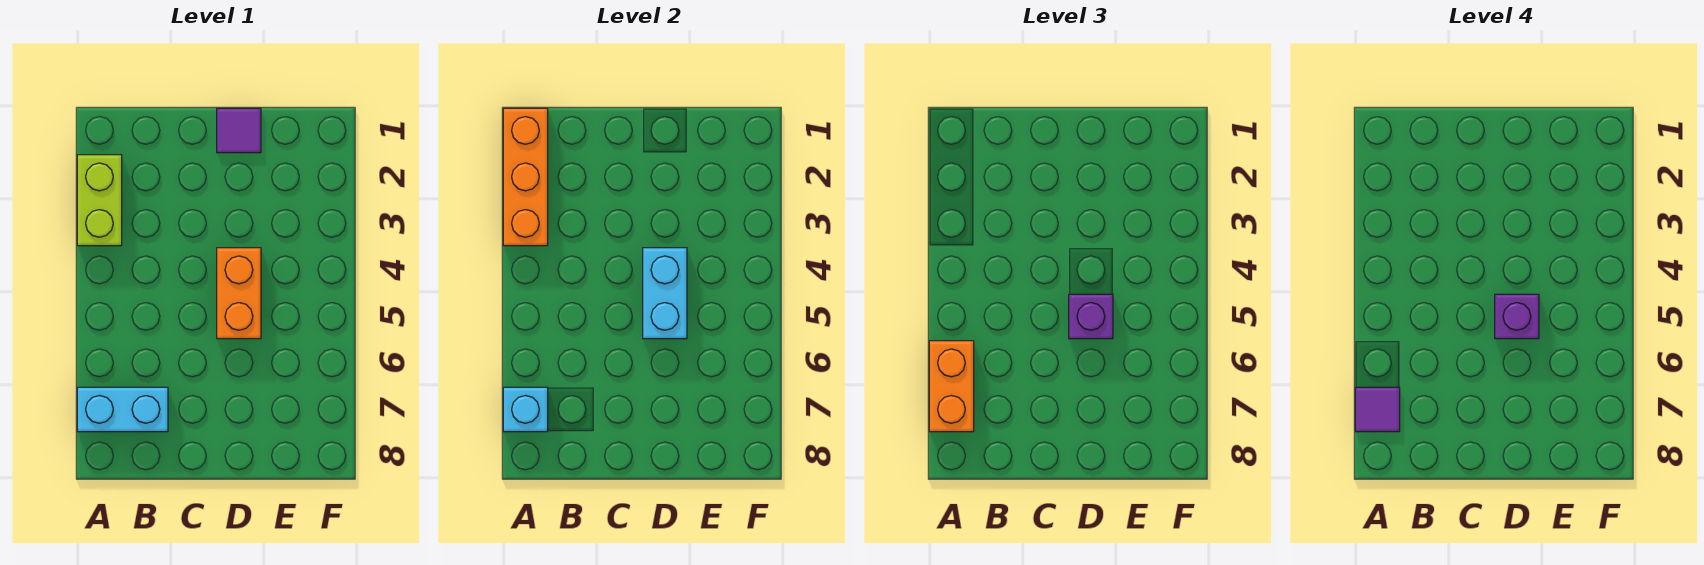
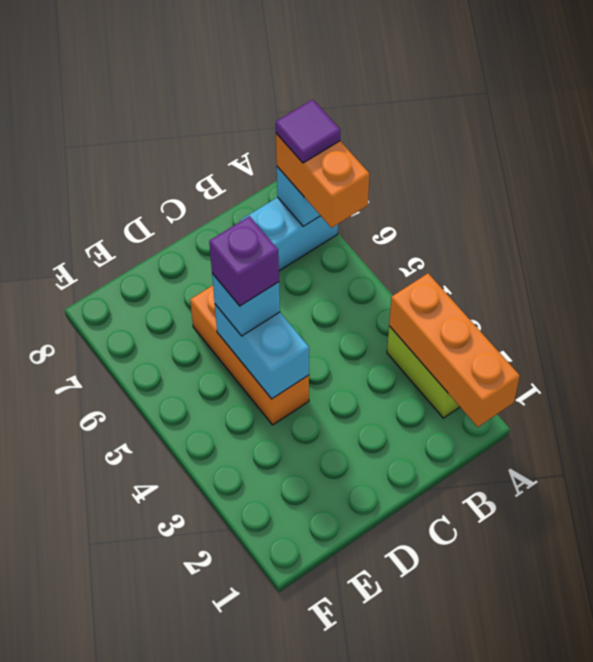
purple tile D1 level 1 -> none
orange brick D4:D5 level 1 -> orange brick D4:D6 level 1
purple brick D5 level 3 -> cyan brick D5 level 3

